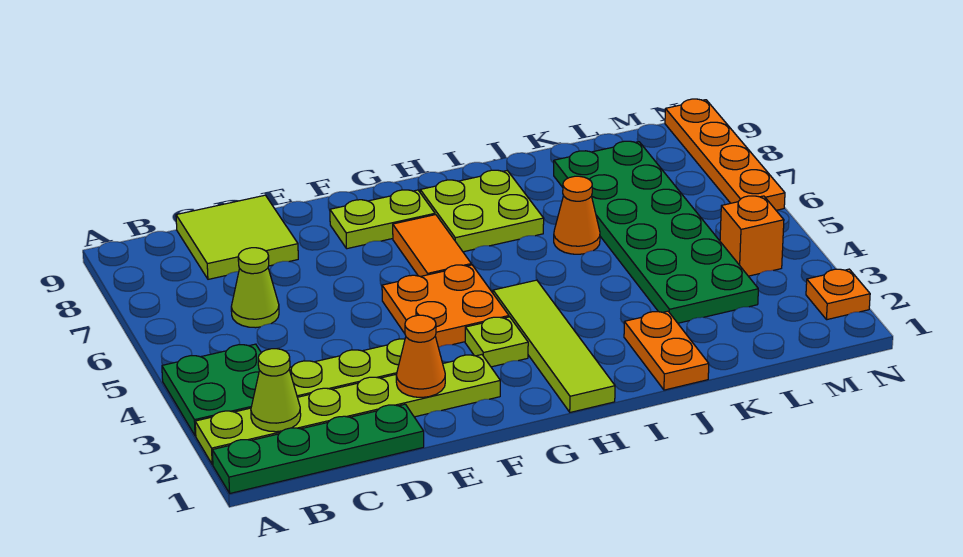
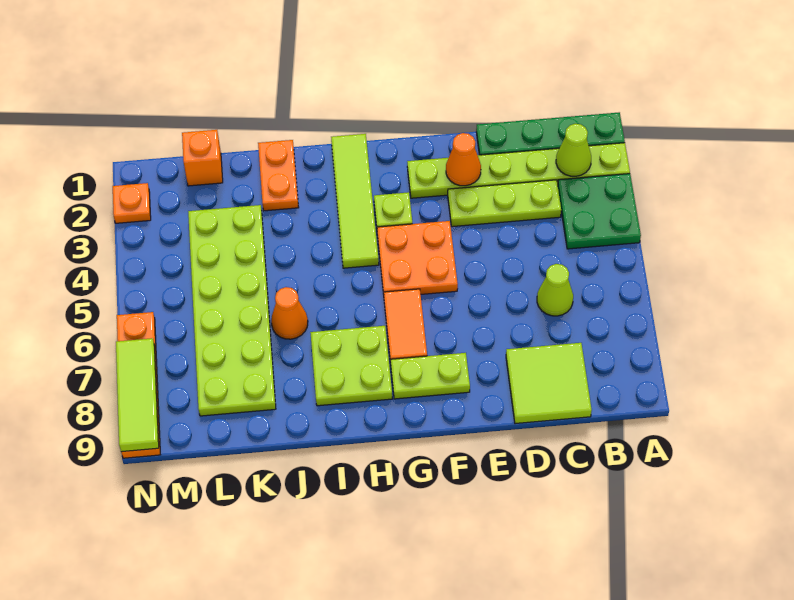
green plate K3:L8 level 1 -> lime plate K3:L8 level 1
orange brick M4 level 1 -> orange brick L1 level 1
none -> lime tile N7:N9 level 2

